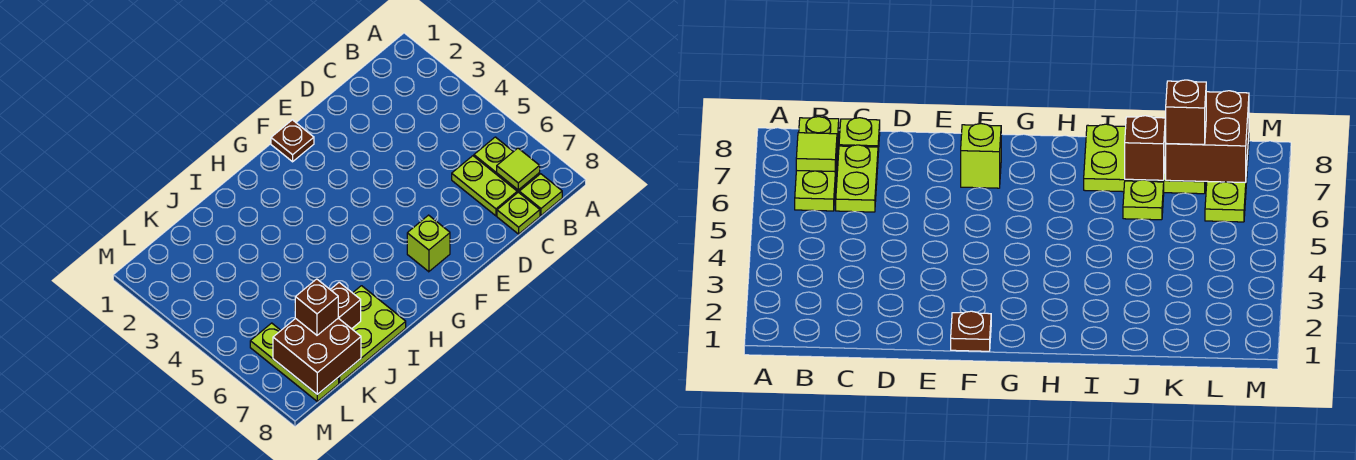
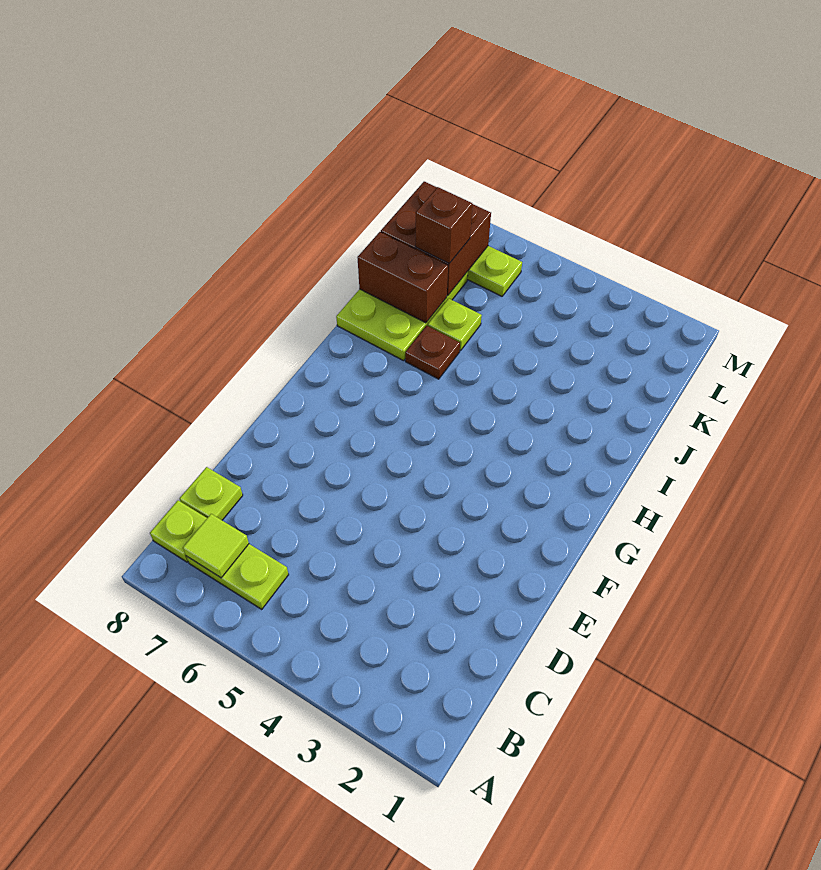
lime plate C6:C7 level 1 -> none
brown plate F1 level 1 -> brown plate I6 level 1
lime brick F7 level 1 -> none
brown brick J7 level 2 -> brown brick J7:J8 level 2

